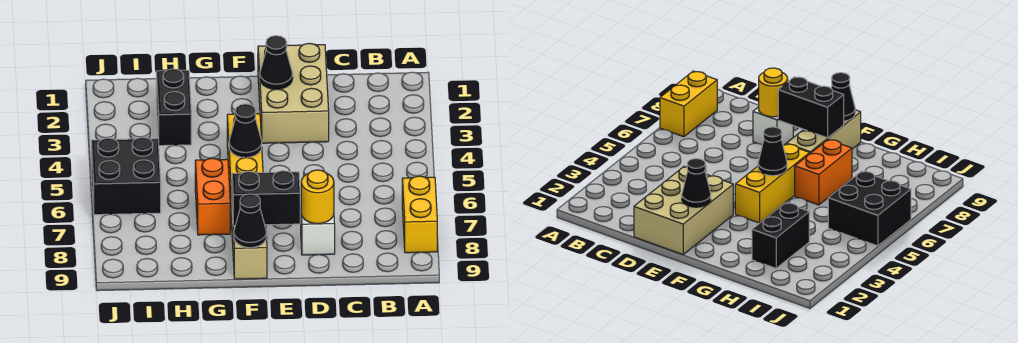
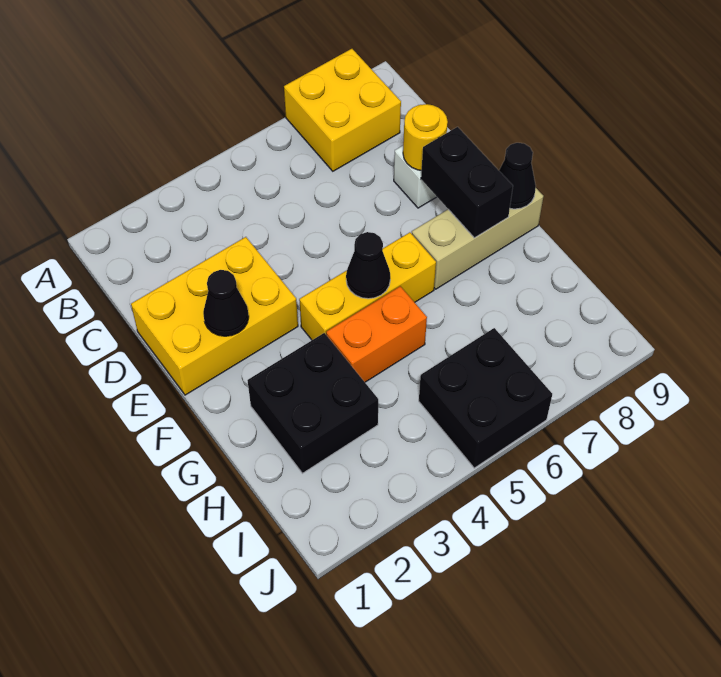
yellow brick A7:A8 level 1 -> yellow brick A7:B8 level 1
tan brick D1:E3 level 1 -> yellow brick D1:E3 level 1
orange brick G6:G7 level 1 -> orange brick G4:G5 level 1
black brick H2:H3 level 1 -> black brick G2:H3 level 1

